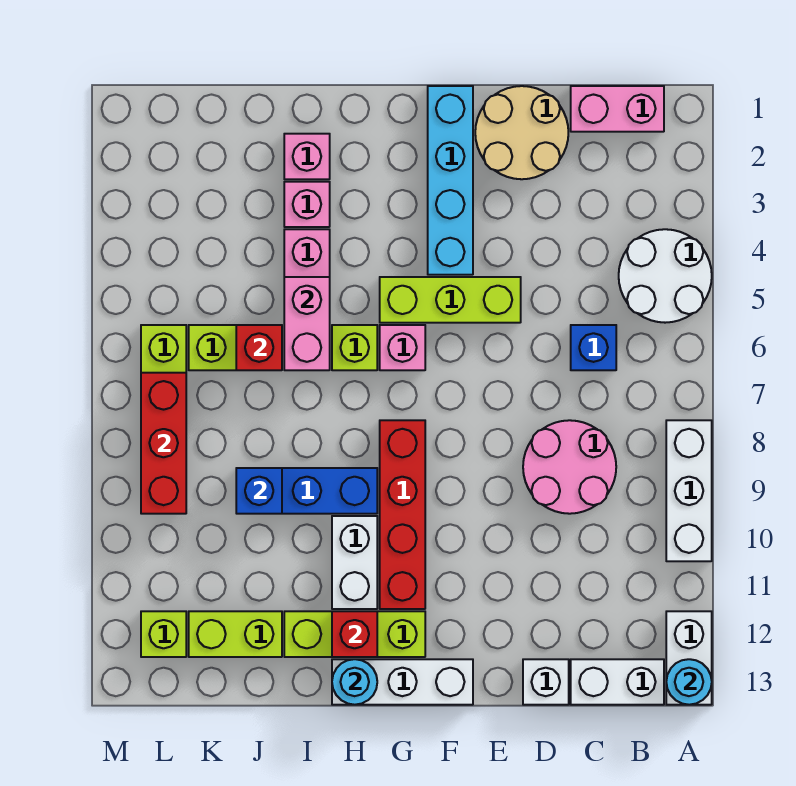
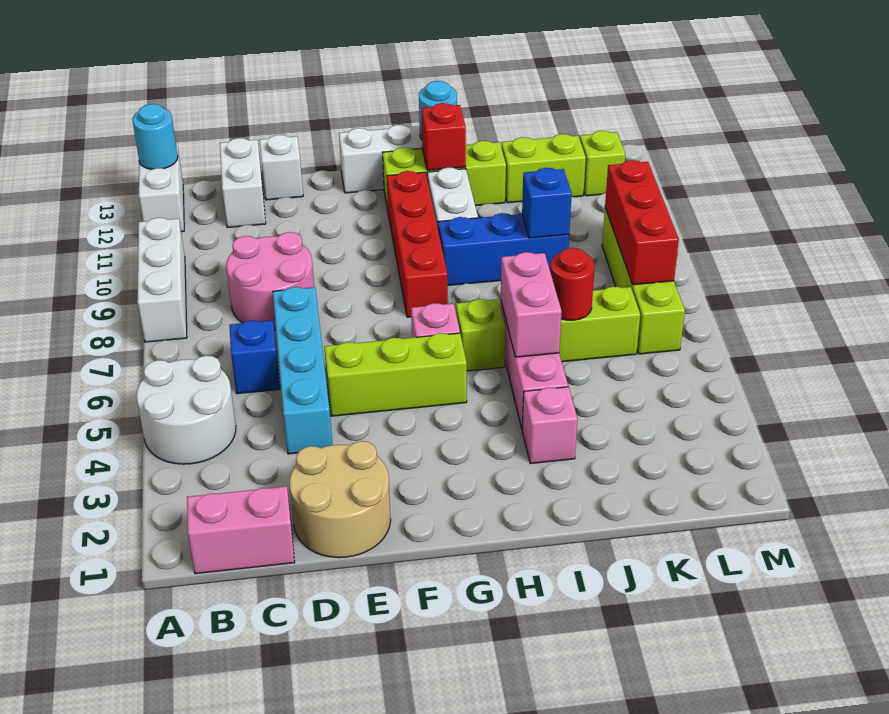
white brick B13:C13 level 1 -> white brick C12:C13 level 1
cyan brick F1:F4 level 1 -> cyan brick D4:D7 level 1
pink brick I2 level 1 -> none
red brick J6 level 2 -> red round brick J6 level 2

